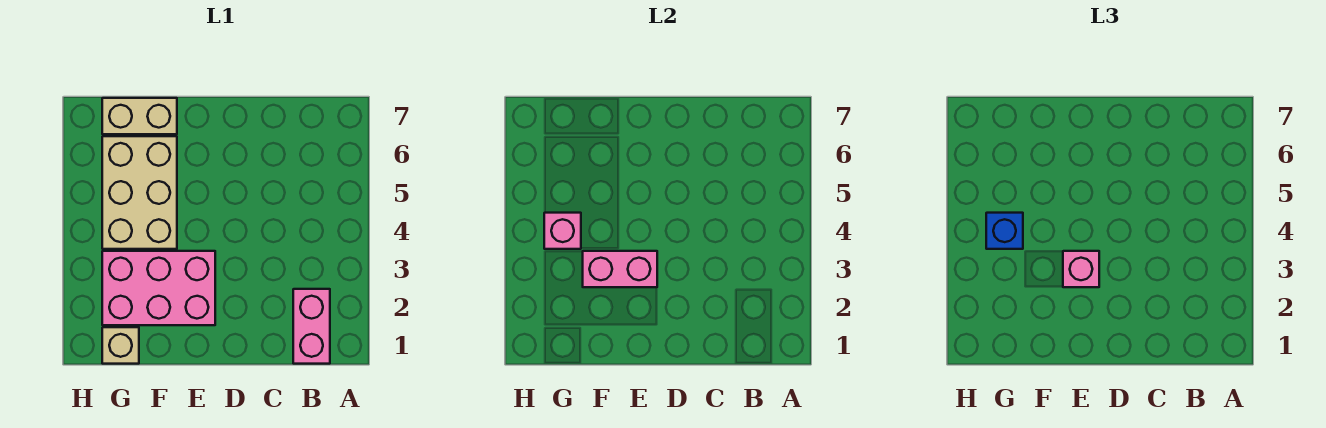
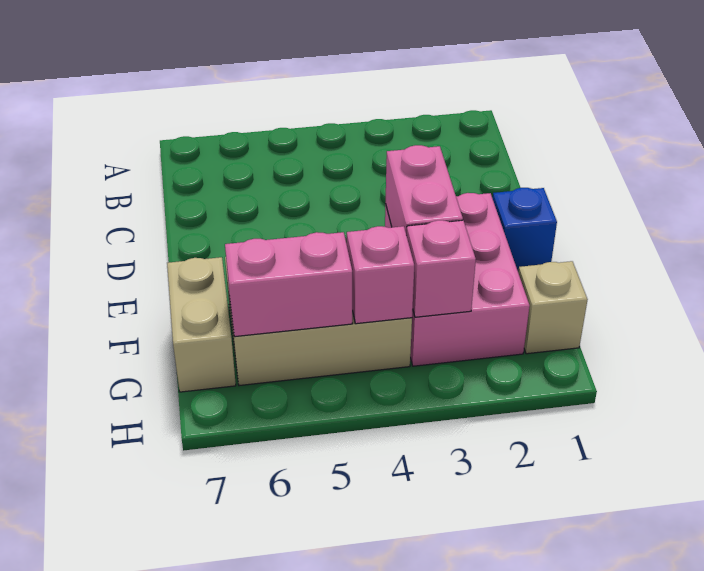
pink brick B1:B2 level 1 -> pink brick G5:G6 level 2
pink brick E3 level 3 -> pink brick G3 level 2
blue brick G4 level 3 -> blue brick E1 level 1

